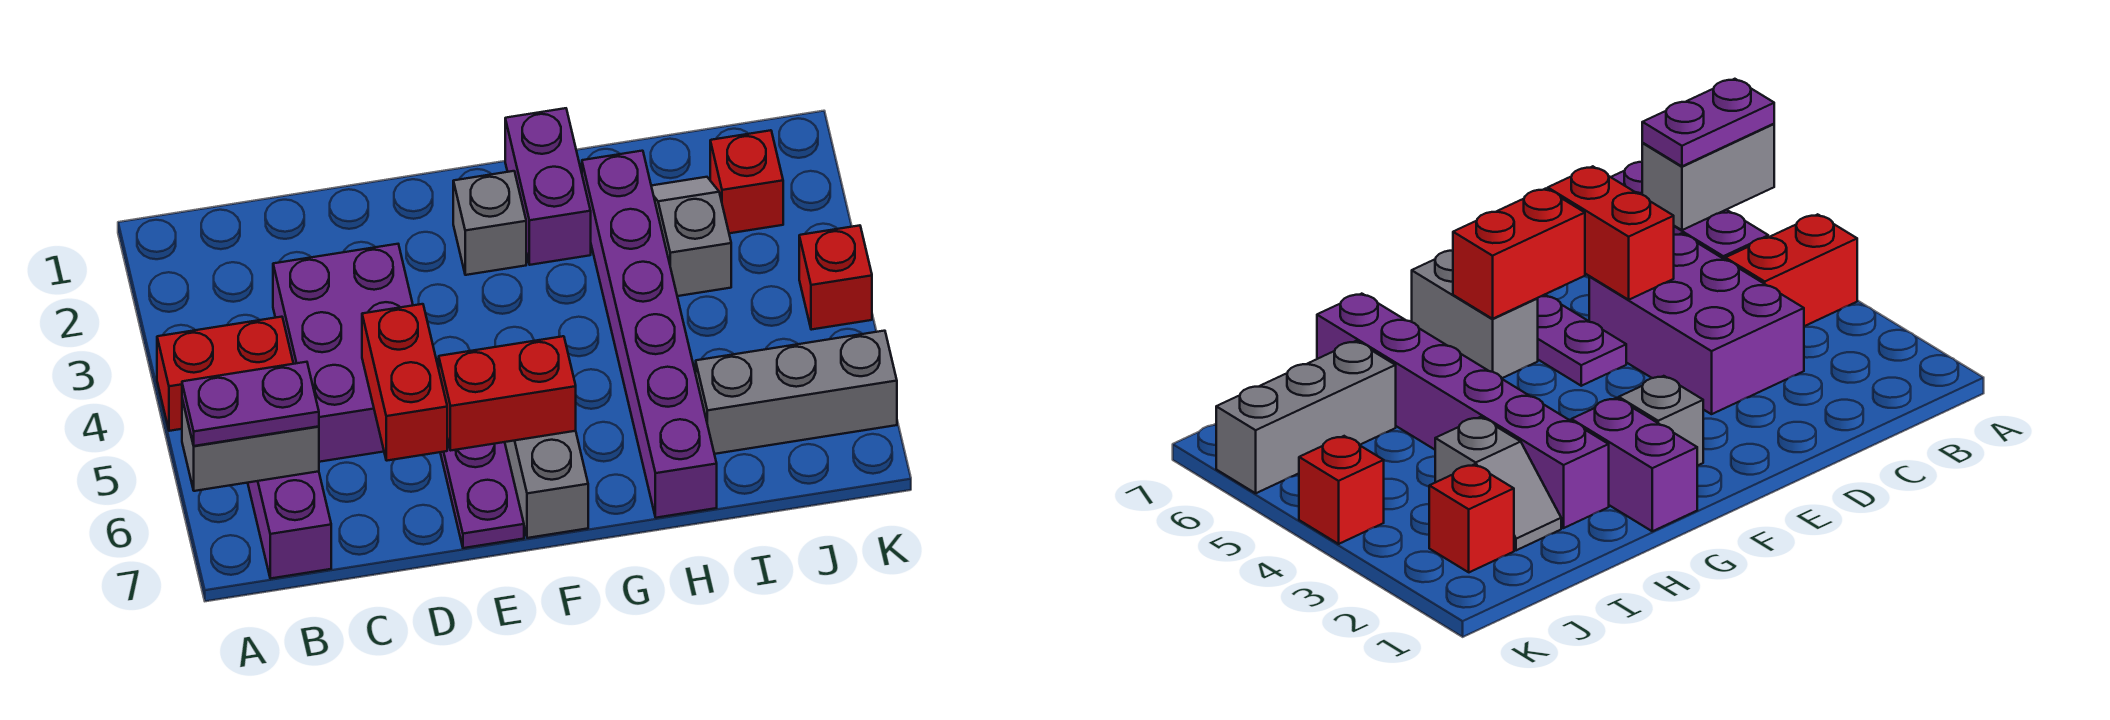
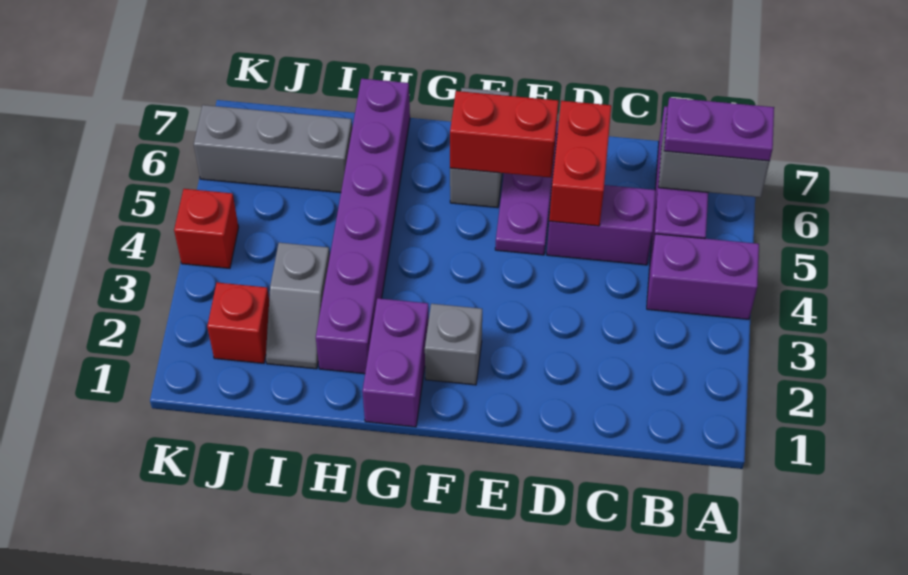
red brick A4:B4 level 1 -> purple brick A4:B4 level 1
purple brick C3:D5 level 1 -> purple brick C5:D5 level 1

